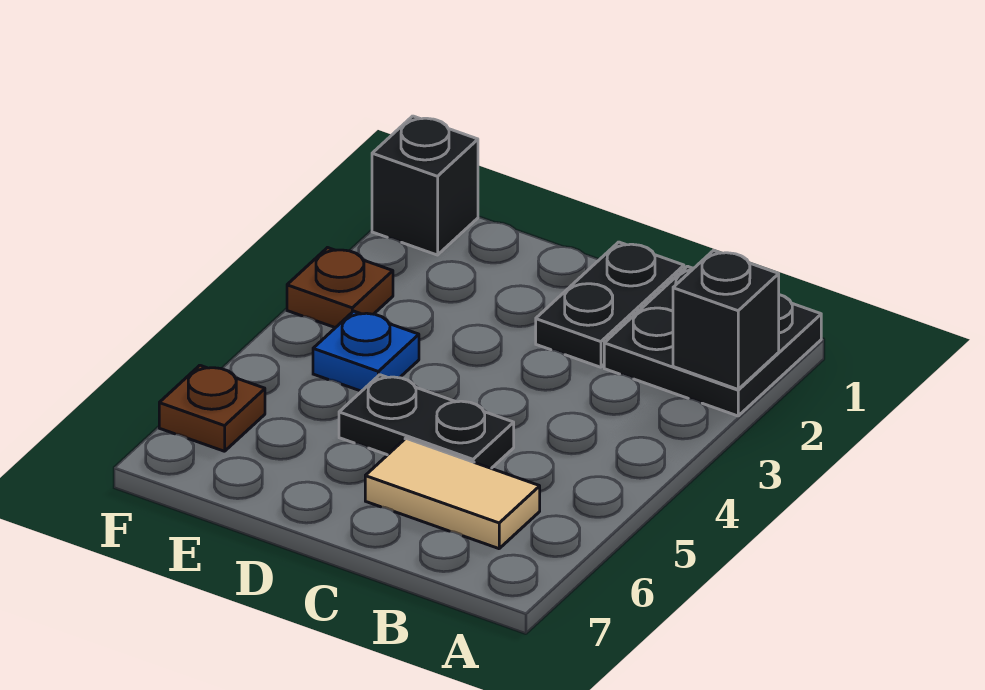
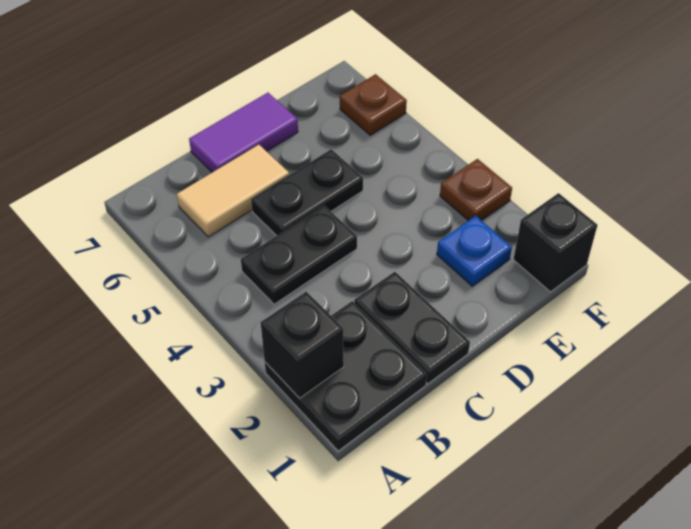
none -> black plate B4:C4 level 1
none -> purple tile C7:D7 level 1
blue plate E4 level 1 -> blue plate E2 level 1

